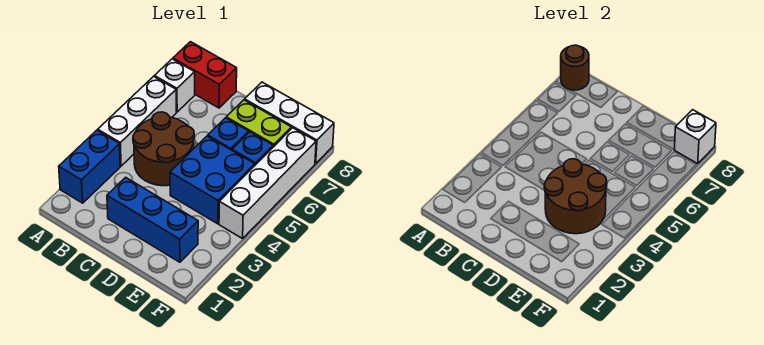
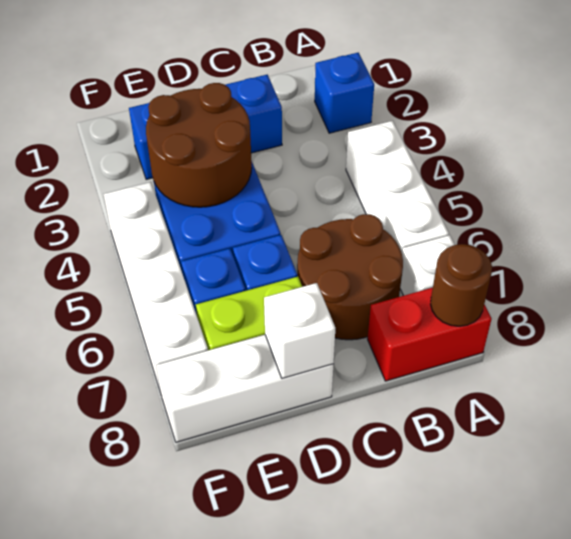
blue brick A2:A3 level 1 -> blue brick A2 level 1
brown round brick B4:C5 level 1 -> brown round brick B6:C7 level 1
white brick F8 level 2 -> white brick D8 level 2

